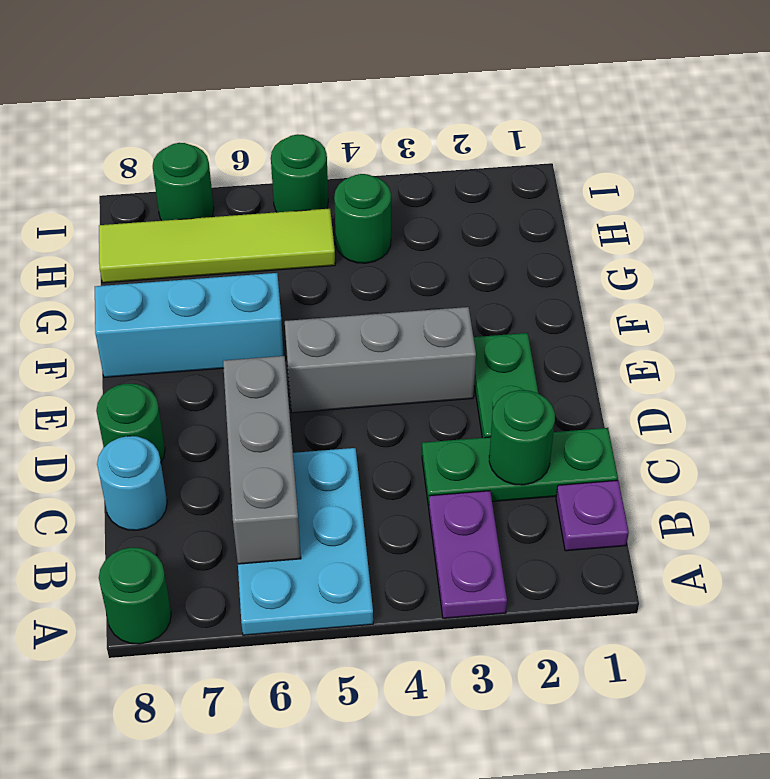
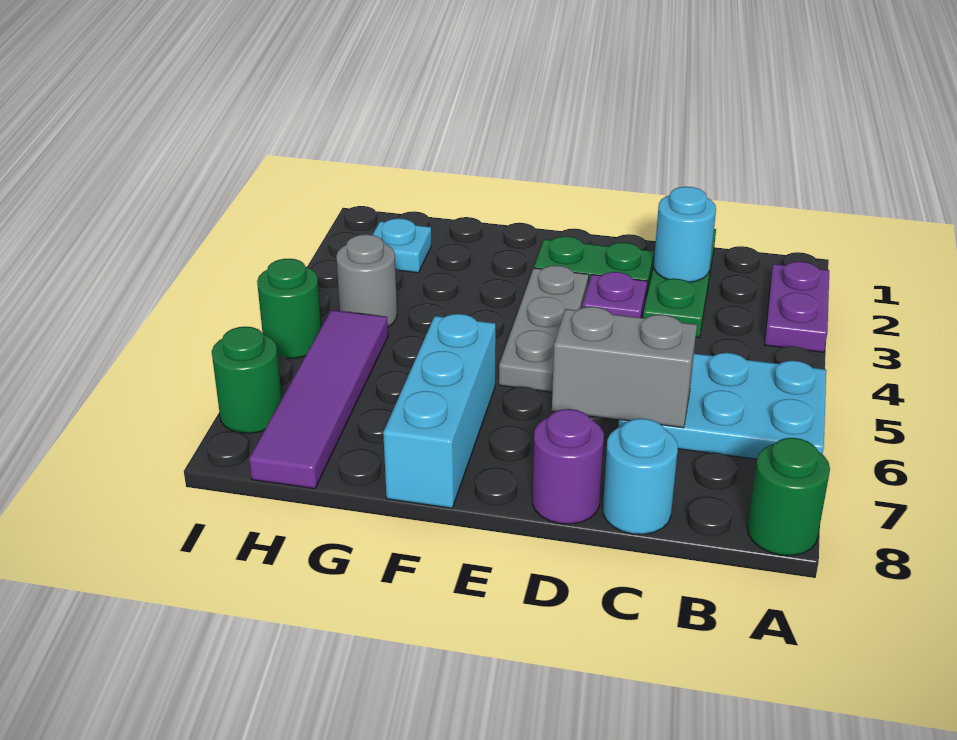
purple plate A3:B3 level 1 -> purple plate A2:A3 level 1
purple plate B1 level 1 -> purple plate D3 level 1
grey brick B6:D6 level 2 -> grey brick C6:D6 level 2
green round brick C2 level 2 -> cyan round brick C2 level 2
green round brick D8 level 1 -> purple round brick D8 level 1
grey brick E3:E5 level 1 -> grey plate E3:E5 level 1
none -> cyan plate H2 level 1
green round brick H4 level 1 -> grey round brick H4 level 1
lime tile H5:H8 level 1 -> purple tile H5:H8 level 1

